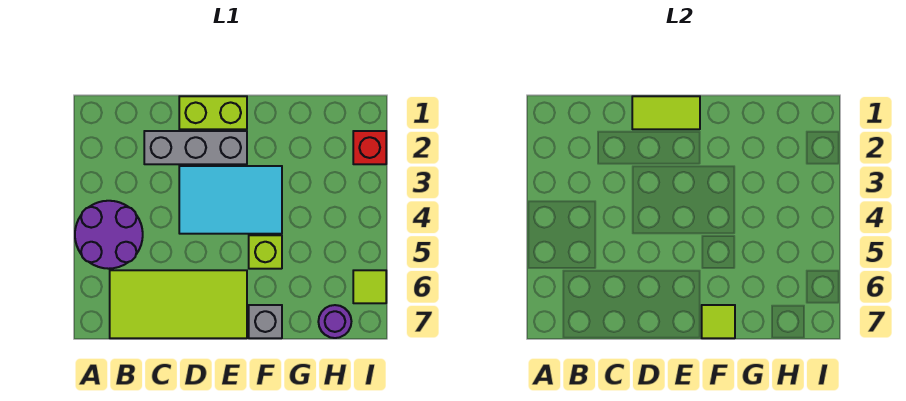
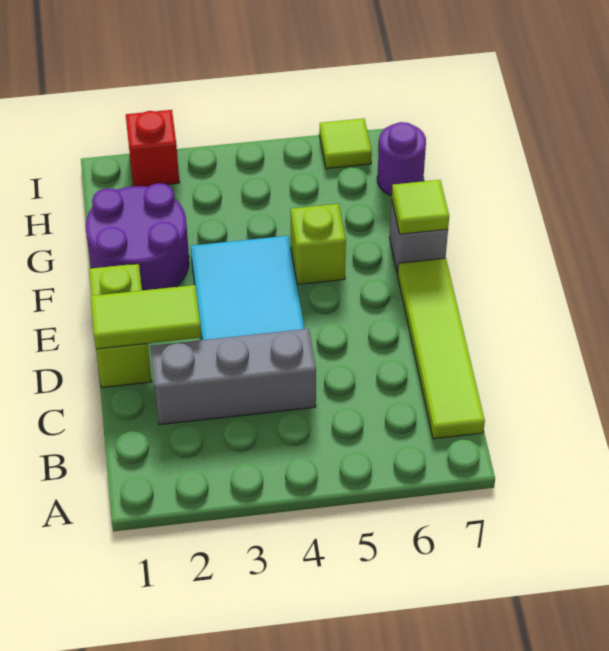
purple round brick A4:B5 level 1 -> purple round brick F1:G2 level 1
lime tile B6:E7 level 1 -> lime tile B7:E7 level 1
grey brick C2:E2 level 1 -> grey brick C2:C4 level 1
lime tile D1:E1 level 2 -> lime tile D1:D2 level 2

